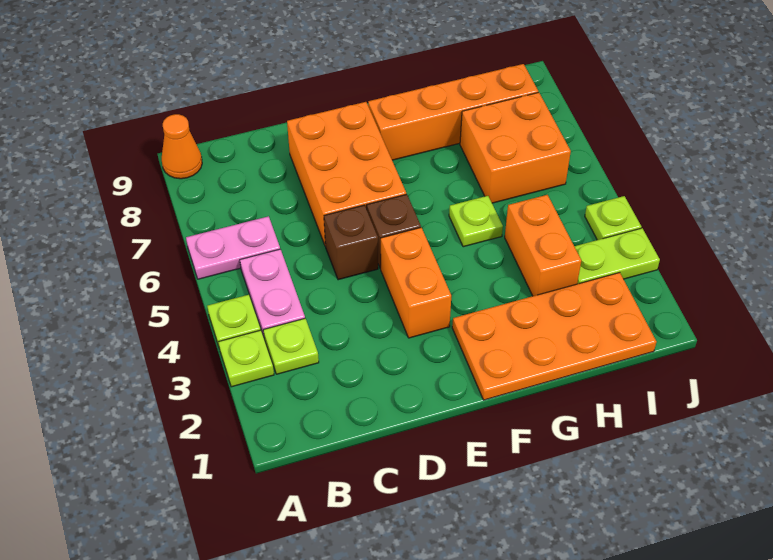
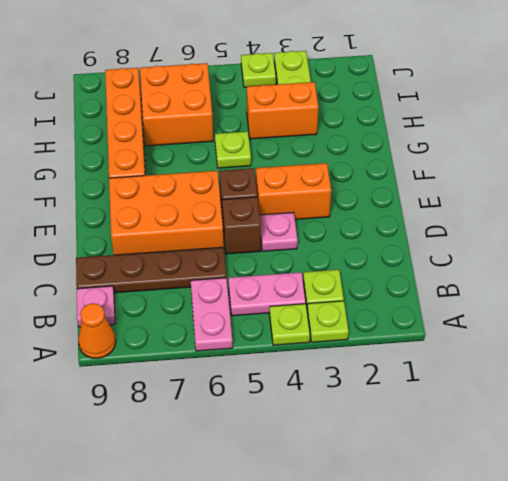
none -> pink plate B9 level 1
none -> brown plate C6:C9 level 1
none -> pink plate D4 level 1
orange plate F1:I2 level 1 -> none

